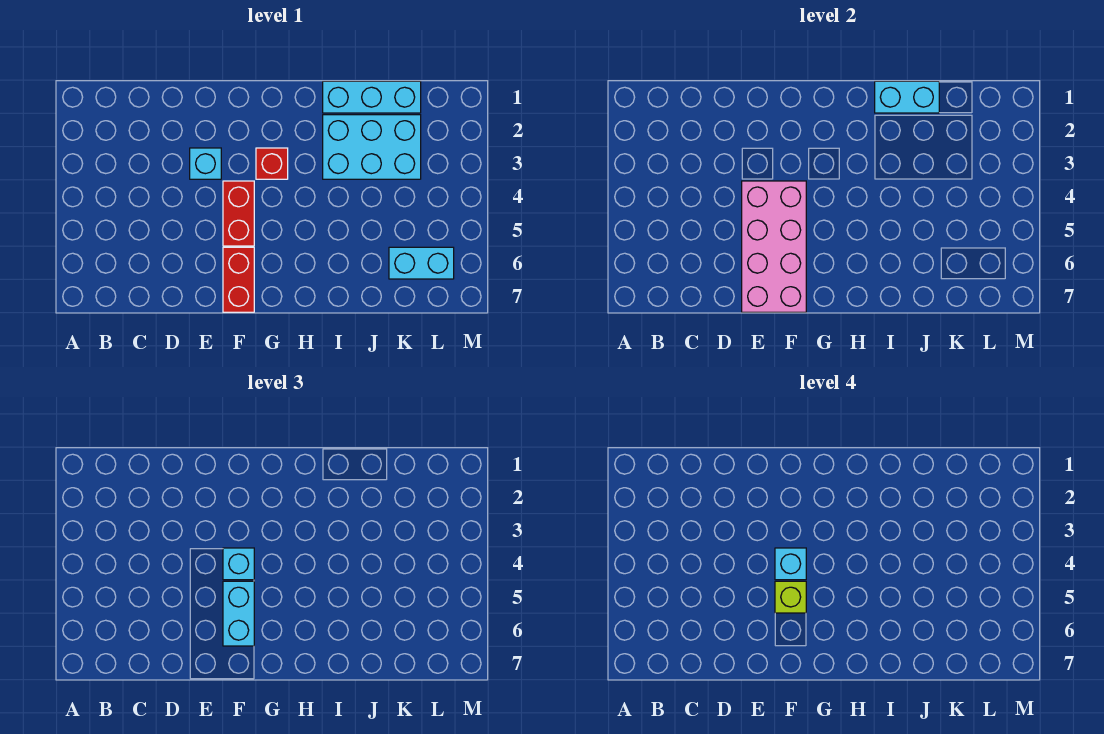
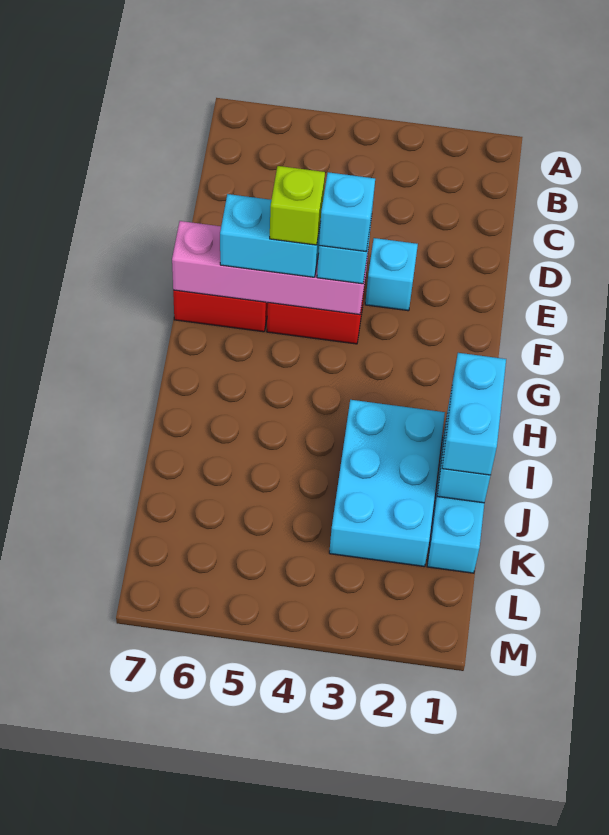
pink brick E4:F7 level 2 -> pink brick F4:F7 level 2
red brick G3 level 1 -> none
cyan brick K6:L6 level 1 -> cyan brick I1:J1 level 3

